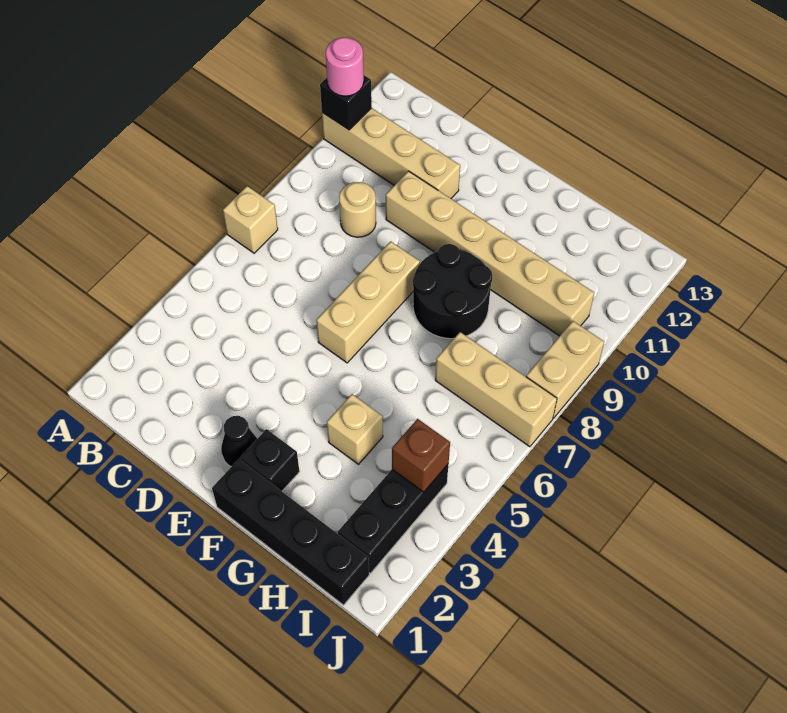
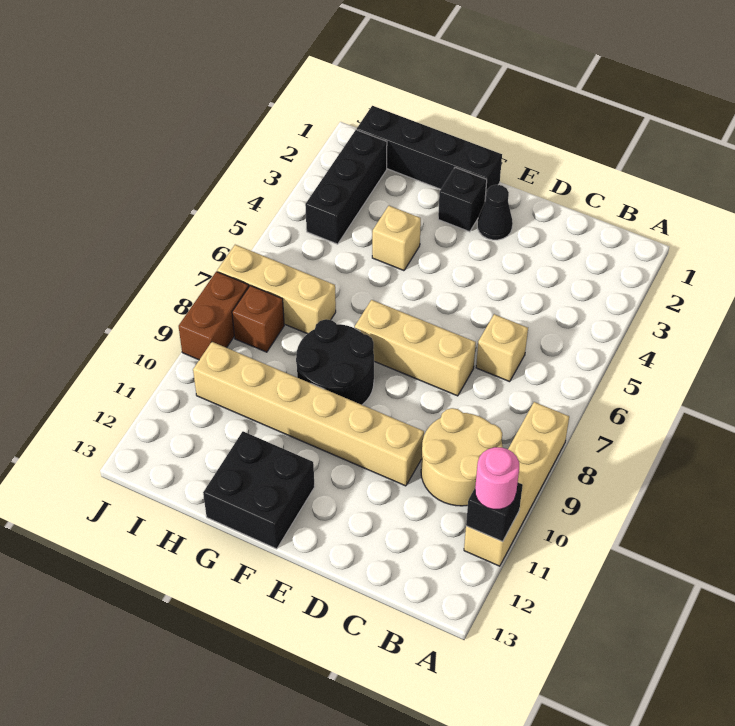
tan brick A7 level 1 -> tan brick C6 level 1
tan brick A11:D11 level 1 -> tan brick A8:A11 level 1
tan round brick C9 level 1 -> tan round brick B9:C10 level 1
tan brick E6:E8 level 1 -> tan brick D7:F7 level 1
none -> black brick F12:G13 level 1
brown brick I4 level 2 -> brown brick I8 level 1
tan brick J8:J9 level 1 -> brown brick J8:J9 level 1

